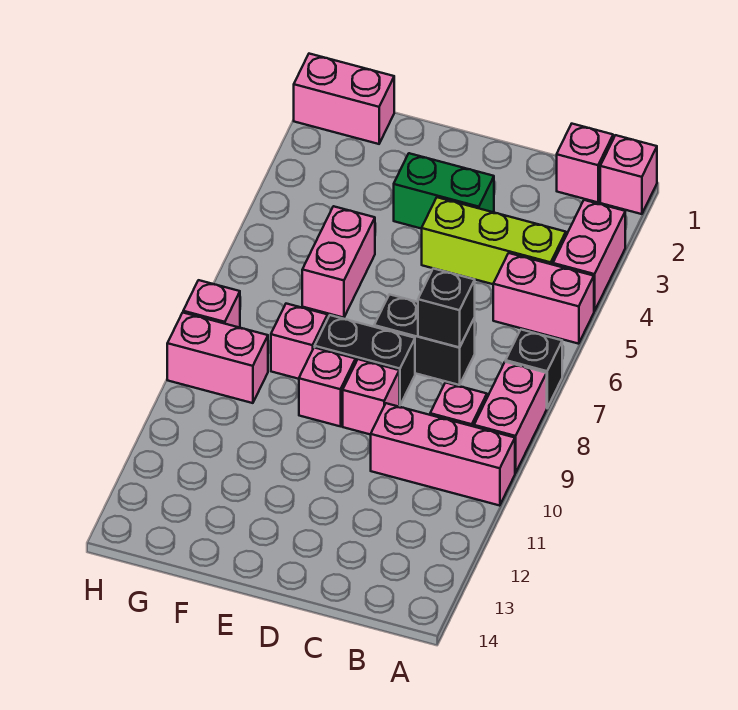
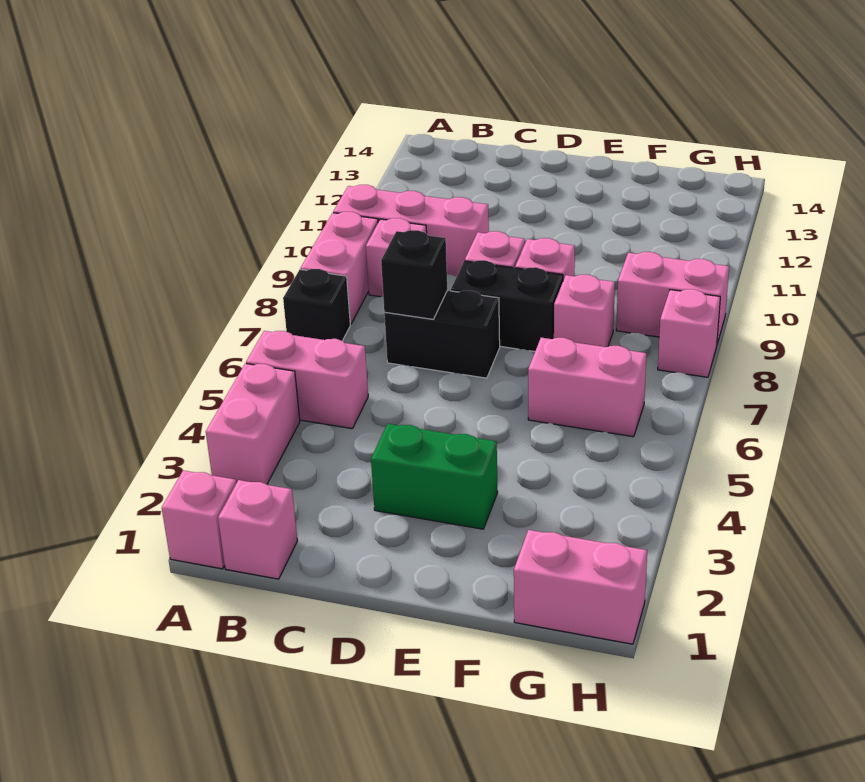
lime brick B4:D4 level 1 -> none
pink brick F5:F6 level 1 -> pink brick F6:G6 level 1

